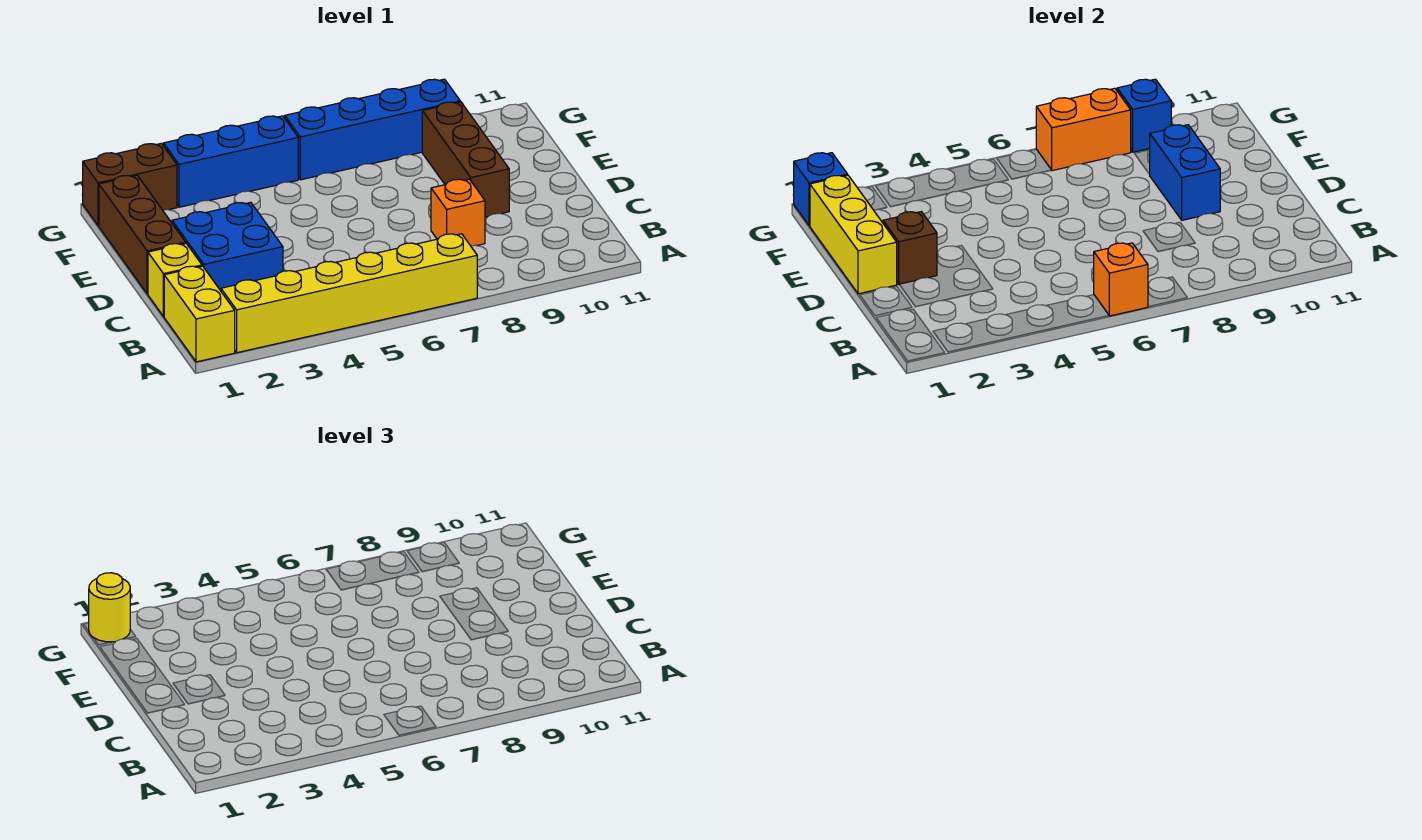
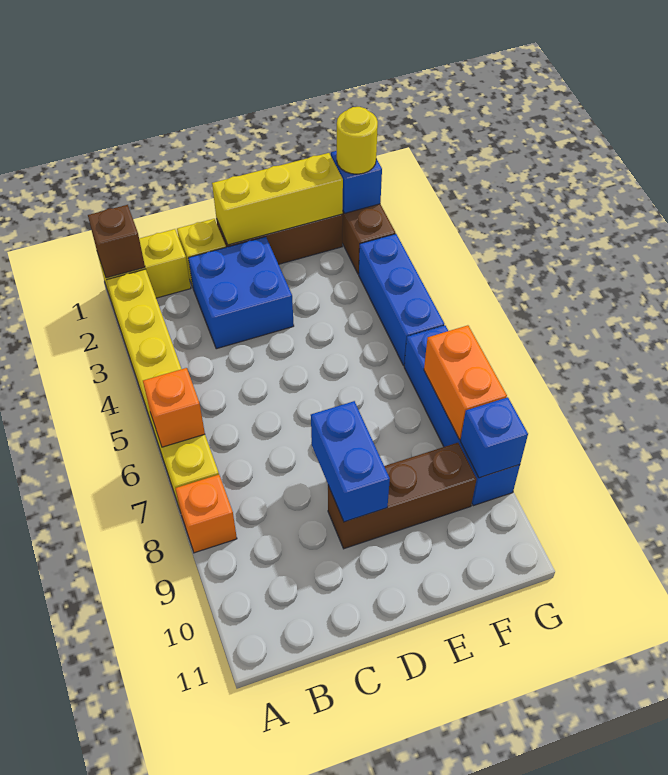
orange brick C8 level 1 -> orange brick A8 level 1
brown brick D2 level 2 -> brown brick A1 level 2
blue brick D9:E9 level 2 -> blue brick D8:D9 level 2

